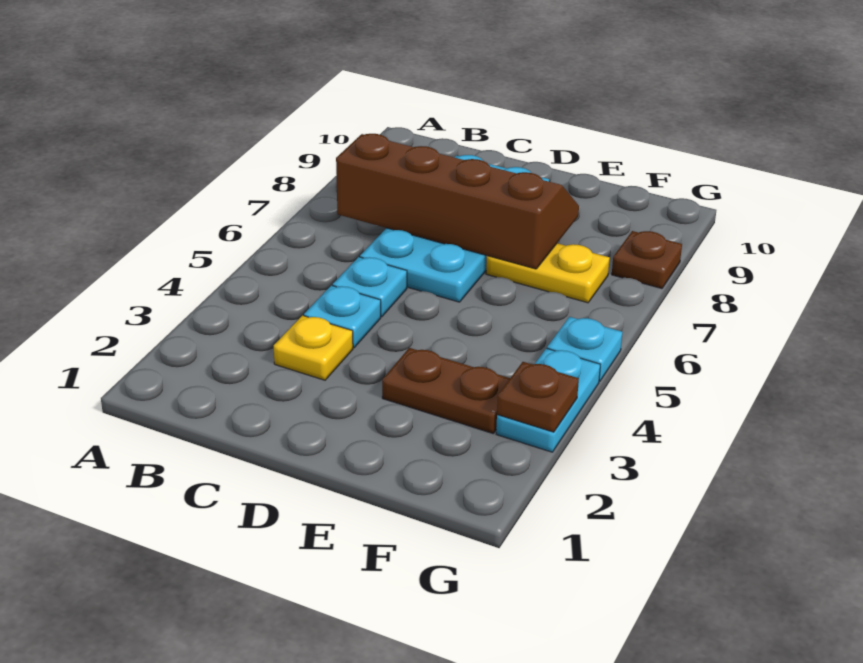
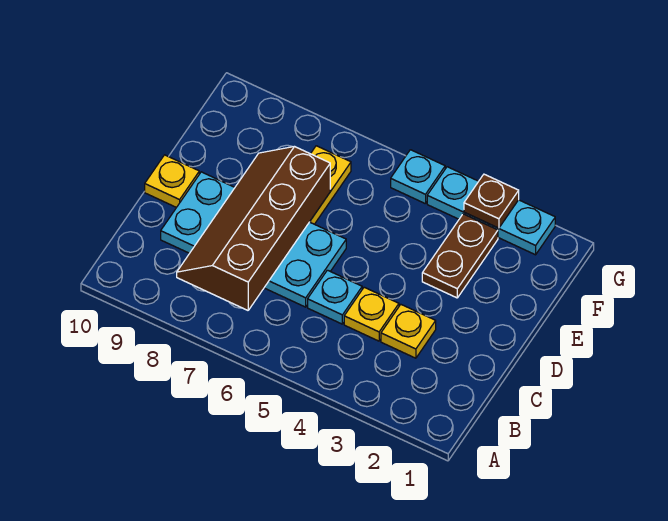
cyan plate C4 level 1 -> yellow plate C4 level 1
none -> yellow plate D10 level 1
cyan plate G3:G4 level 1 -> cyan plate G2:G4 level 1
brown plate G8 level 1 -> none

